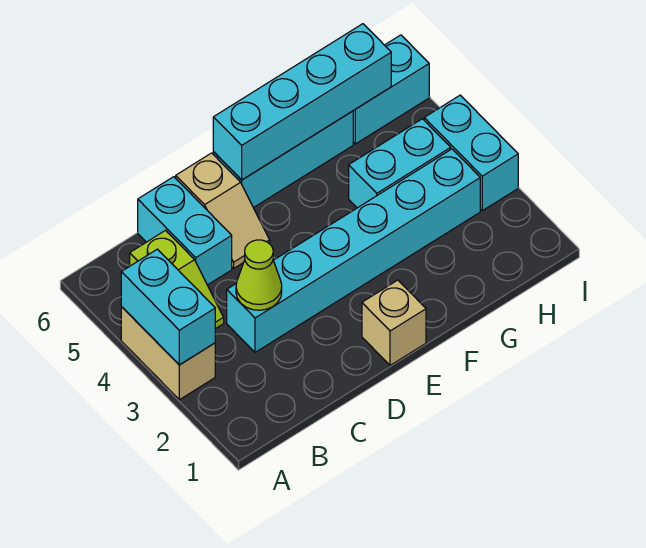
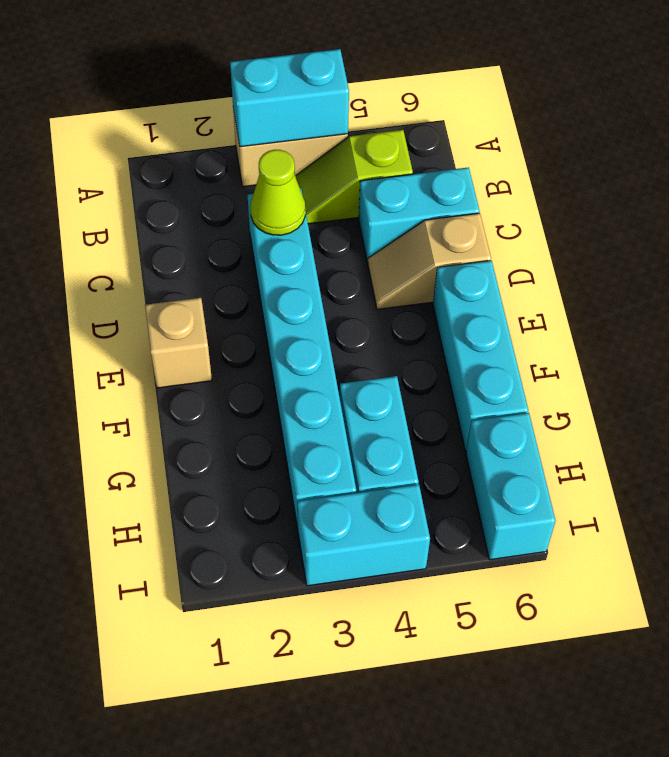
cyan brick E6:H6 level 2 -> none

